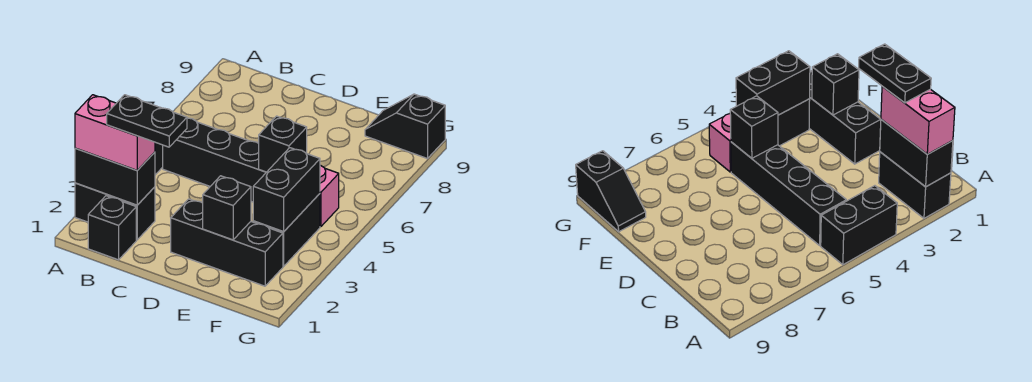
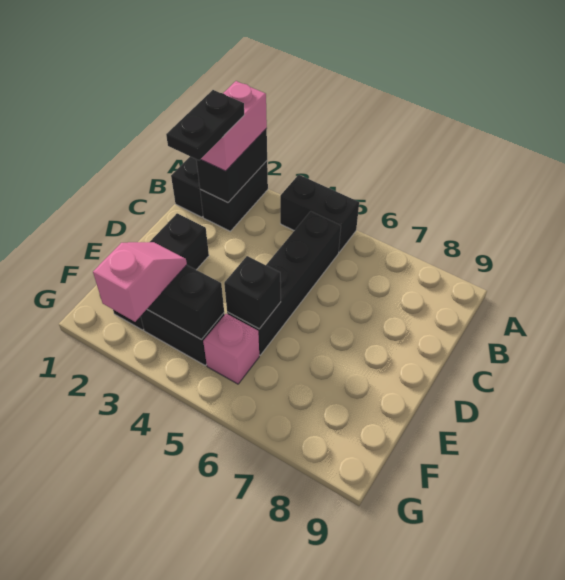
black brick E2 level 2 -> none
none -> pink slope F3:G3 level 3 top G
black slope F9:G9 level 1 top G -> none

